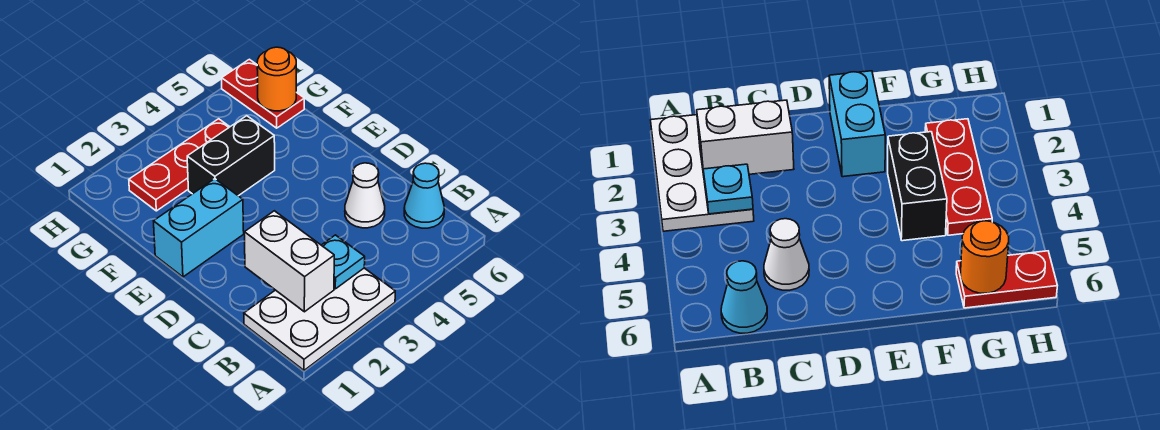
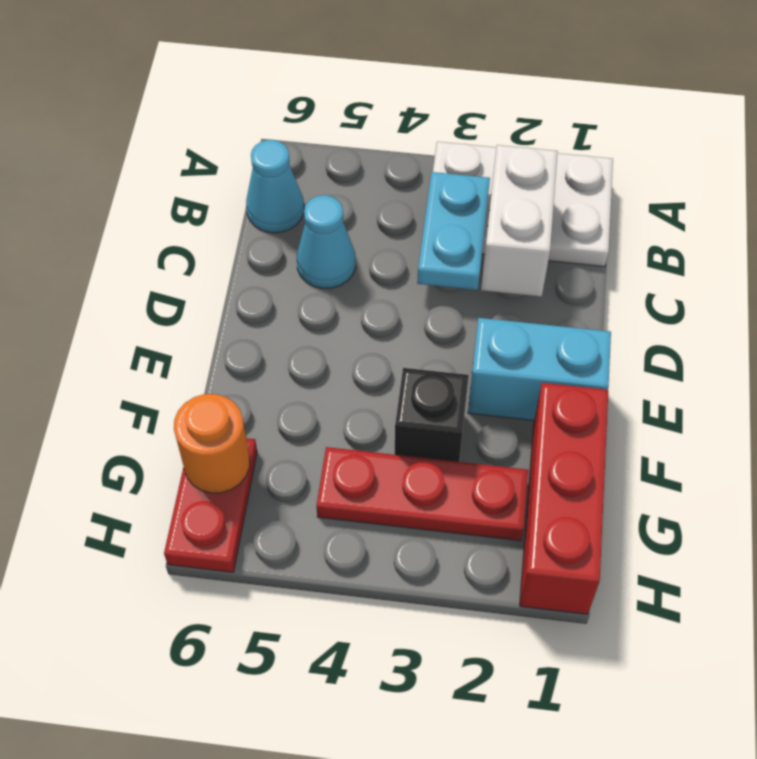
cyan plate B3 level 2 -> cyan plate B3:C3 level 2
white cone C5 level 1 -> cyan cone C5 level 1
none -> red brick F1:H1 level 1
black brick F3:F4 level 1 -> black brick F3 level 1

